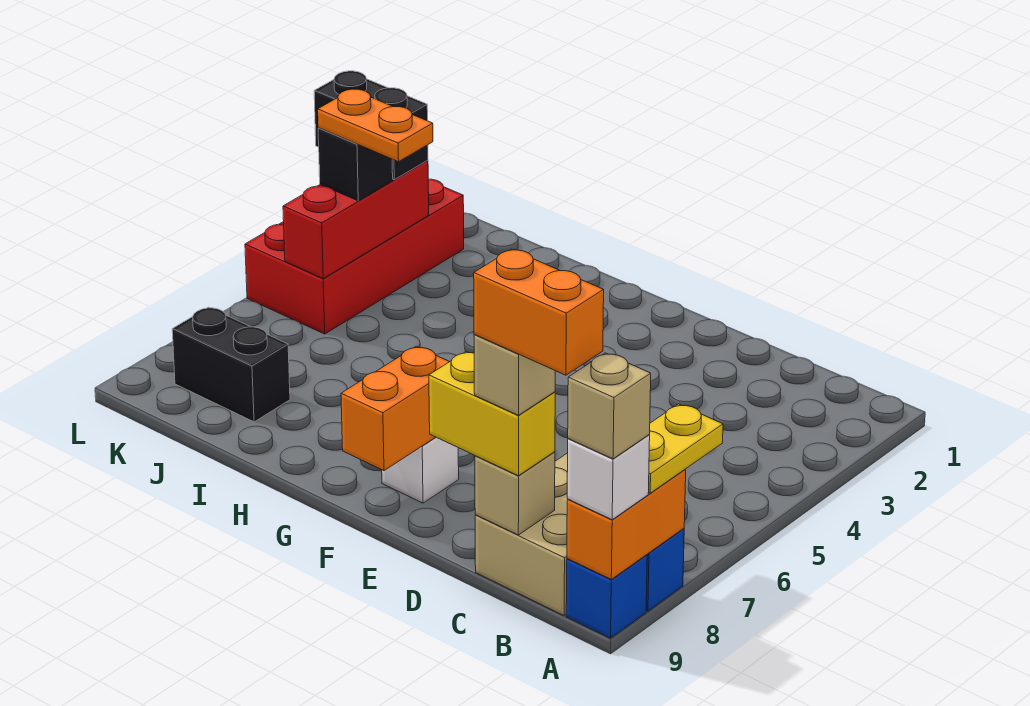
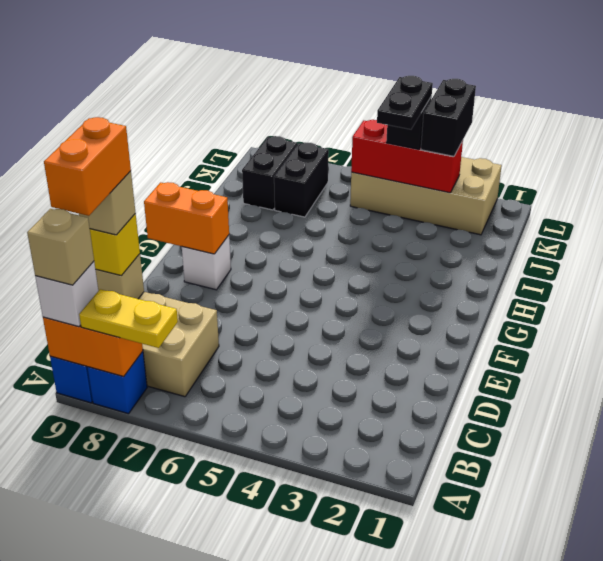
yellow brick C9:D9 level 3 -> yellow brick C9 level 3
orange plate J4:K4 level 4 -> black plate J4:K4 level 4
none -> black brick J7:K7 level 1
red brick K2:L5 level 1 -> tan brick K2:L5 level 1

